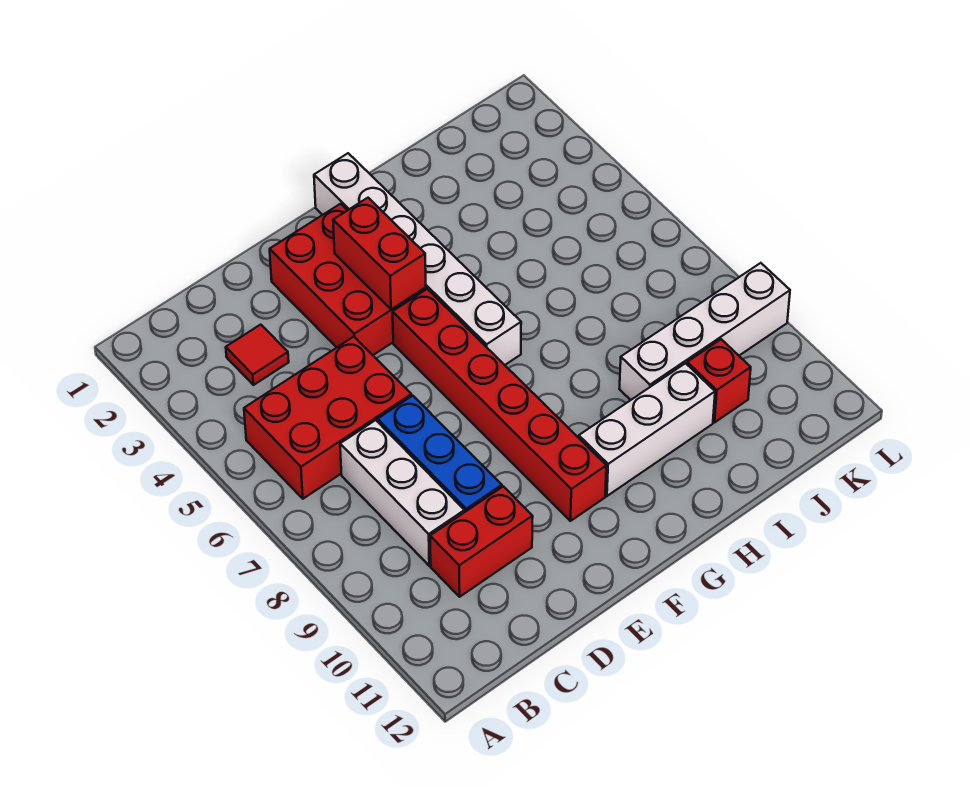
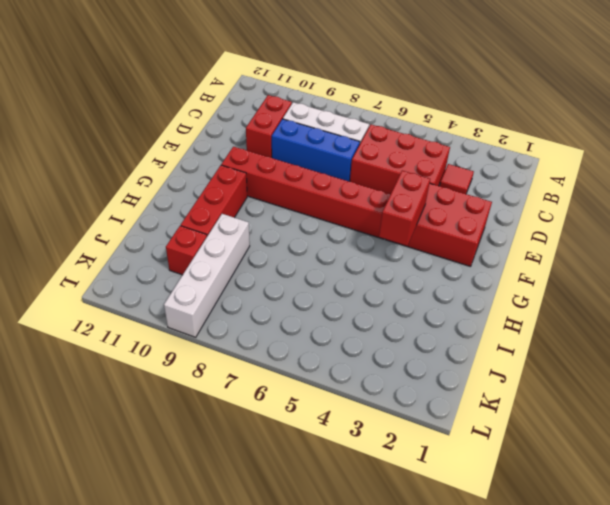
red brick B5:D6 level 1 -> red brick C4:D6 level 1
red brick F3:F4 level 2 -> red brick F4:G4 level 2
white brick G1:G6 level 1 -> none
white brick G10:I10 level 1 -> red brick G10:I10 level 1

